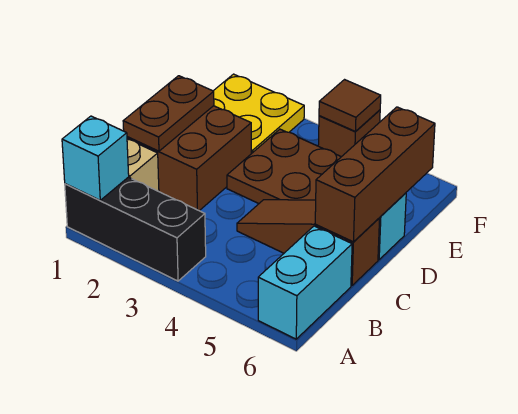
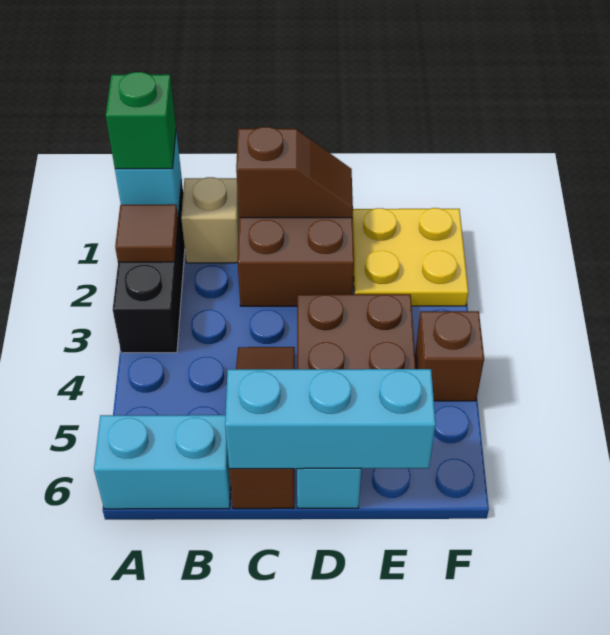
none -> green brick A1 level 3
brown plate C1:D1 level 2 -> brown slope C1:D1 level 2 top C
brown brick C6:E6 level 2 -> cyan brick C6:E6 level 2
brown tile F4 level 2 -> brown tile A2 level 2

